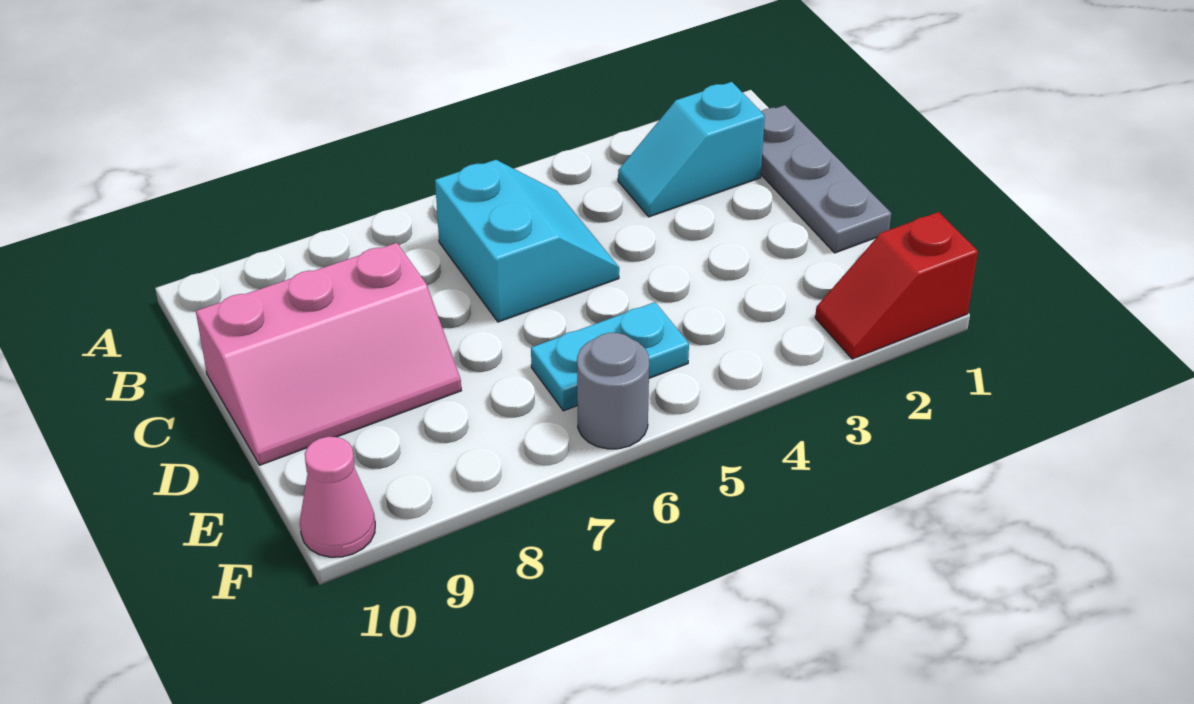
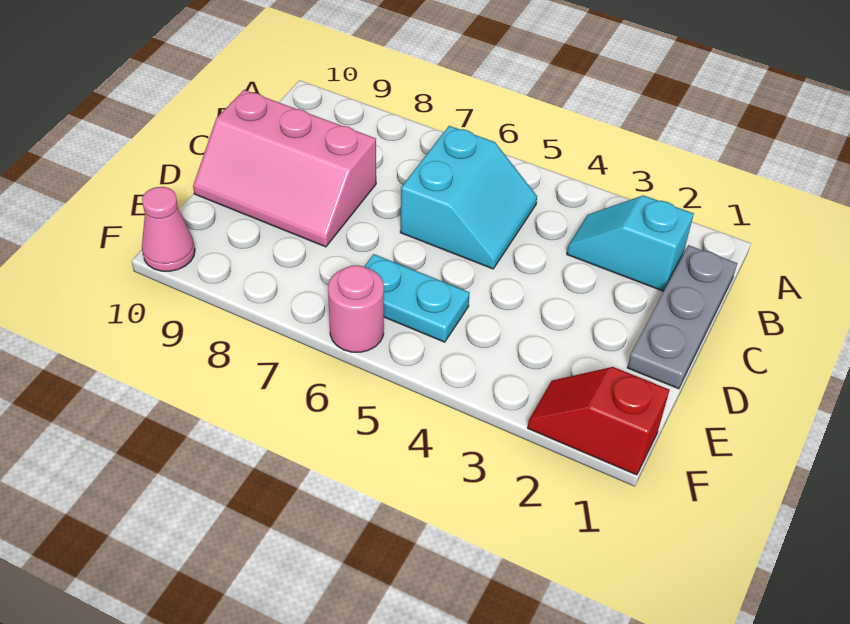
grey round brick F6 level 1 -> pink round brick F6 level 1

